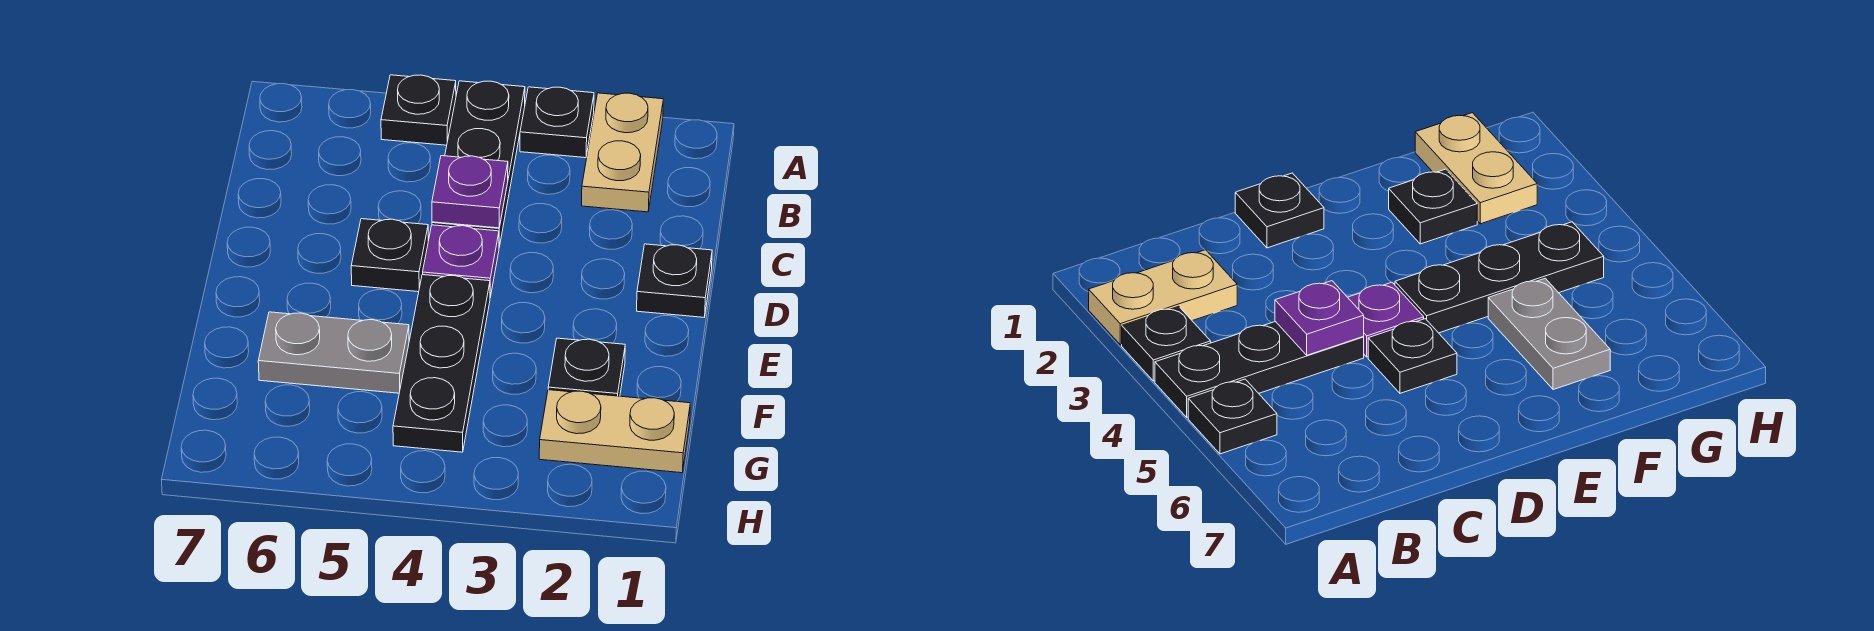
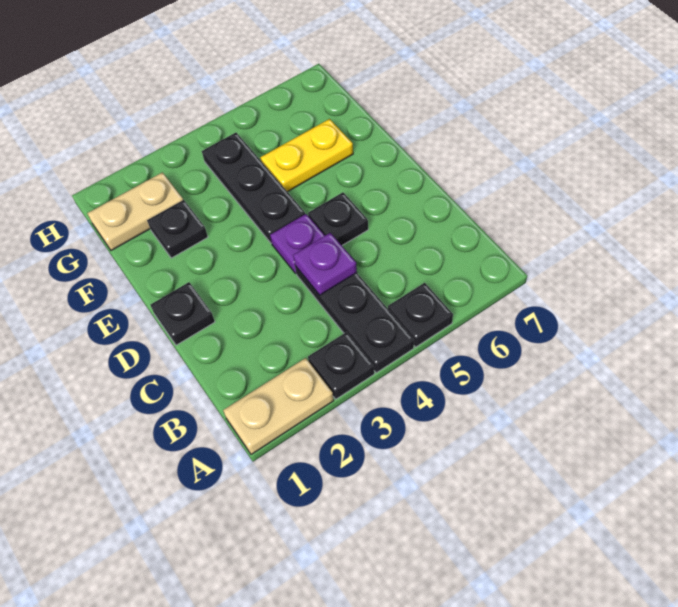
tan plate A2:B2 level 1 -> tan plate A1:A2 level 1
grey plate F5:F6 level 1 -> yellow plate F5:F6 level 1

